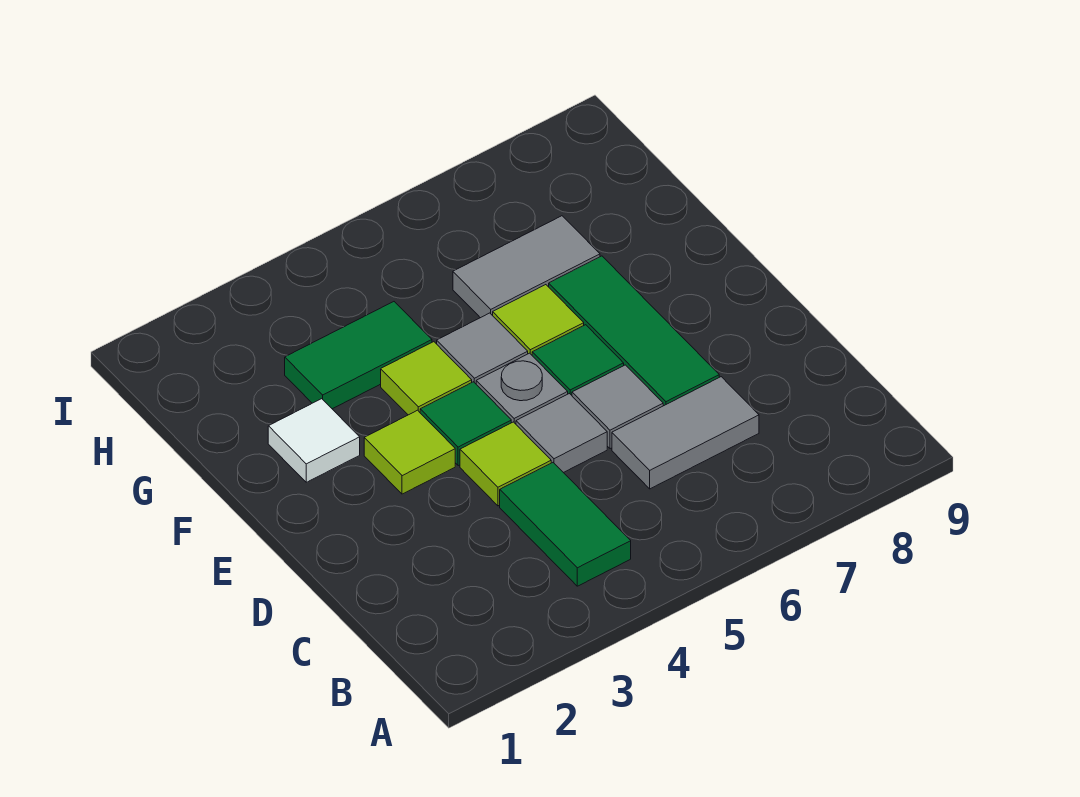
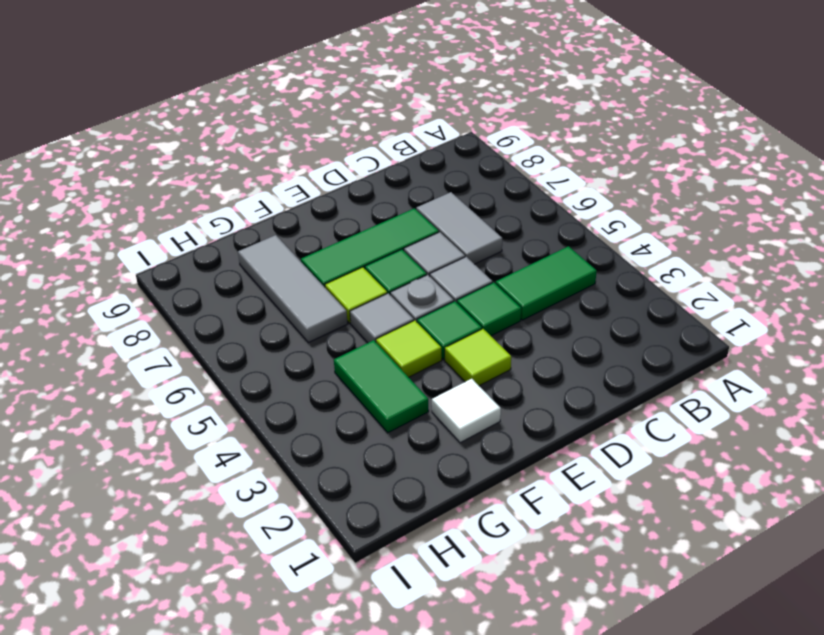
lime tile D4 level 1 -> green tile D4 level 1
grey tile G6:G7 level 1 -> grey tile G6:G8 level 1

